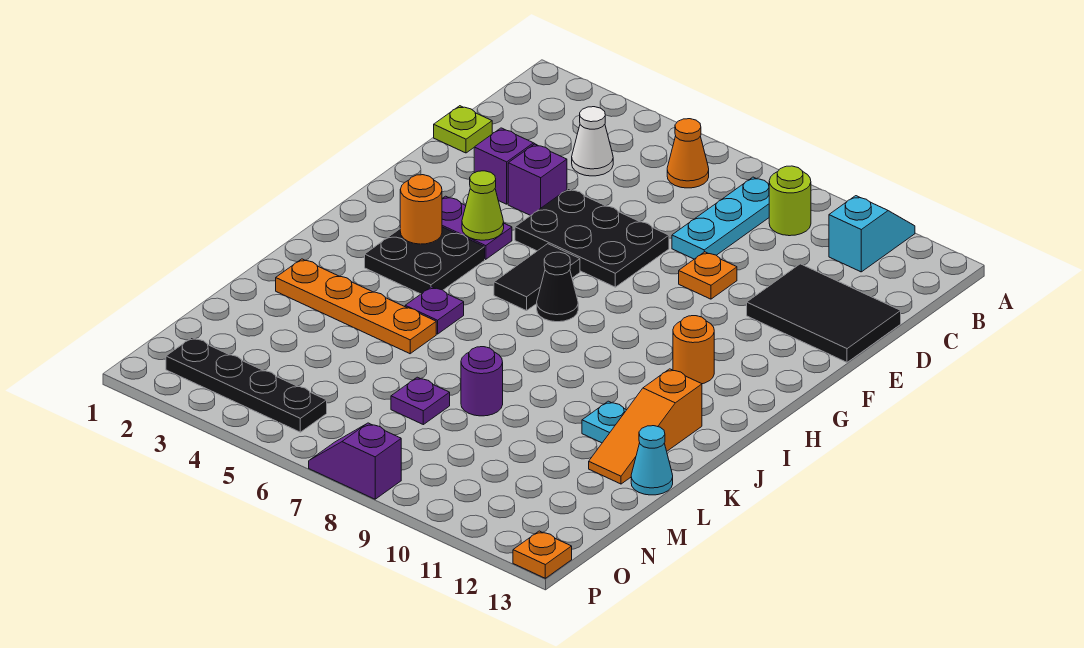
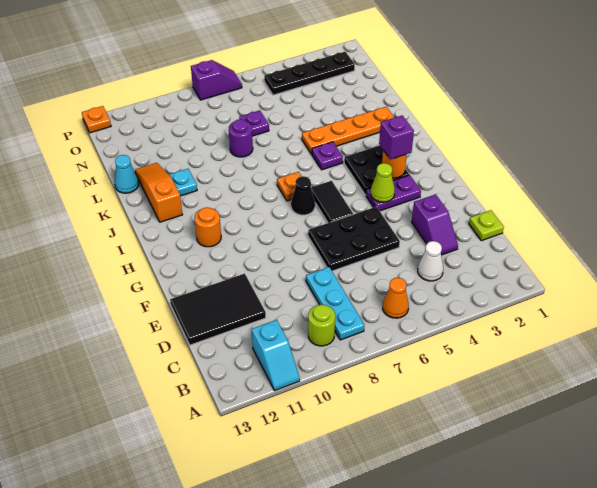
purple brick E4 level 1 -> purple brick H3 level 3
orange plate E9 level 1 -> orange plate I7 level 1

